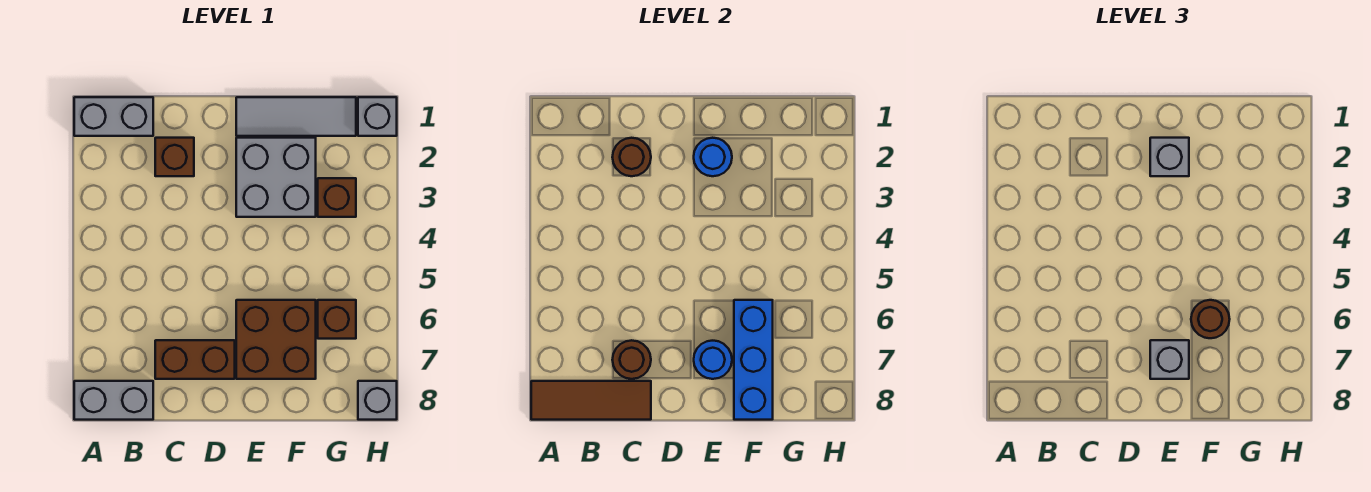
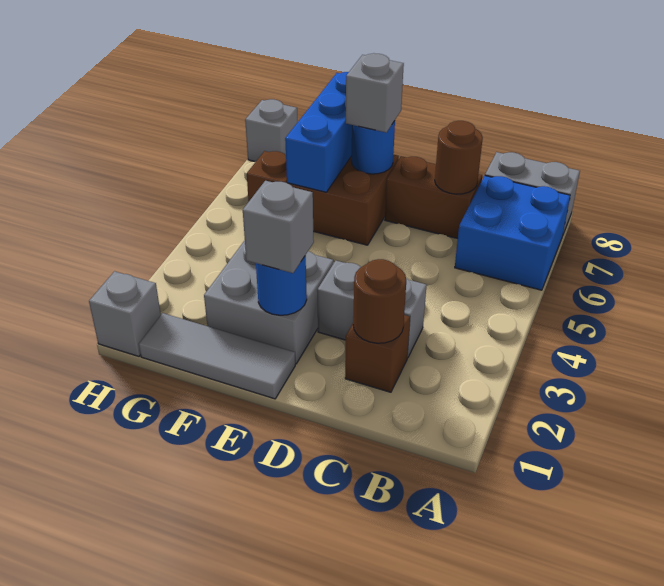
grey brick A1:B1 level 1 -> grey brick C3:D3 level 1
none -> blue brick A6:B7 level 1
brown tile A8:C8 level 2 -> none
brown round brick F6 level 3 -> none
brown brick G3 level 1 -> none

